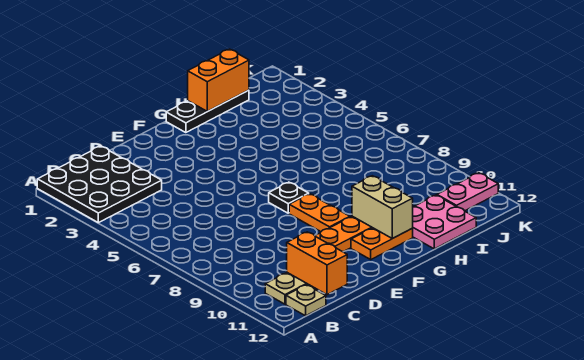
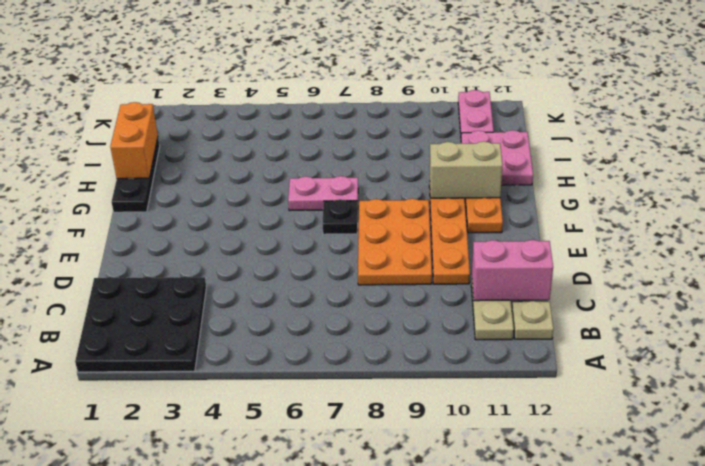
orange brick C11:C12 level 2 -> pink brick C11:C12 level 2
orange plate F8:F9 level 1 -> orange plate D8:F9 level 1
none -> pink plate G6:G7 level 1

